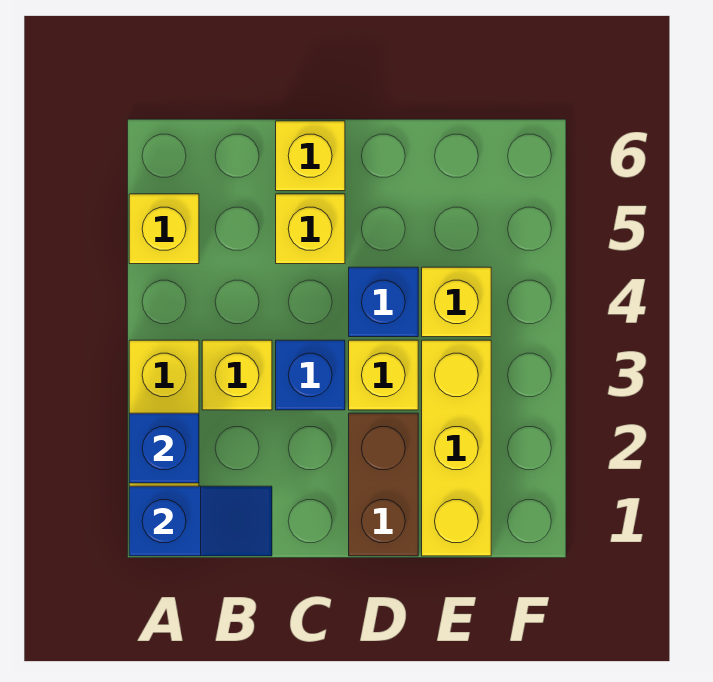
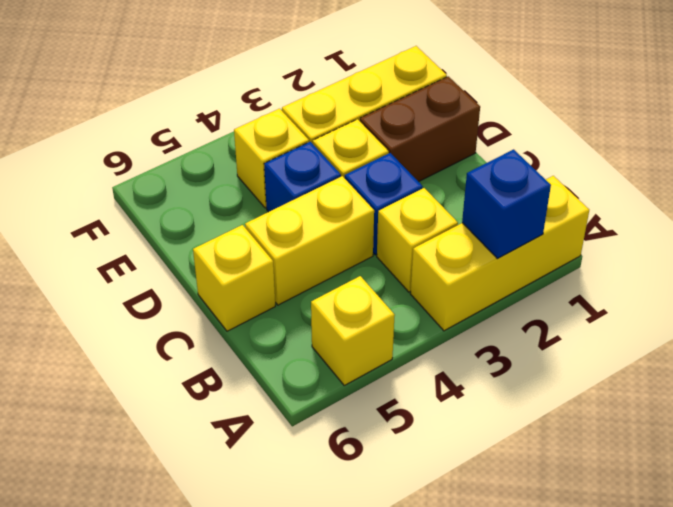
blue slope A1:B1 level 2 top A -> none
yellow brick C5 level 1 -> yellow brick C4:C5 level 1

